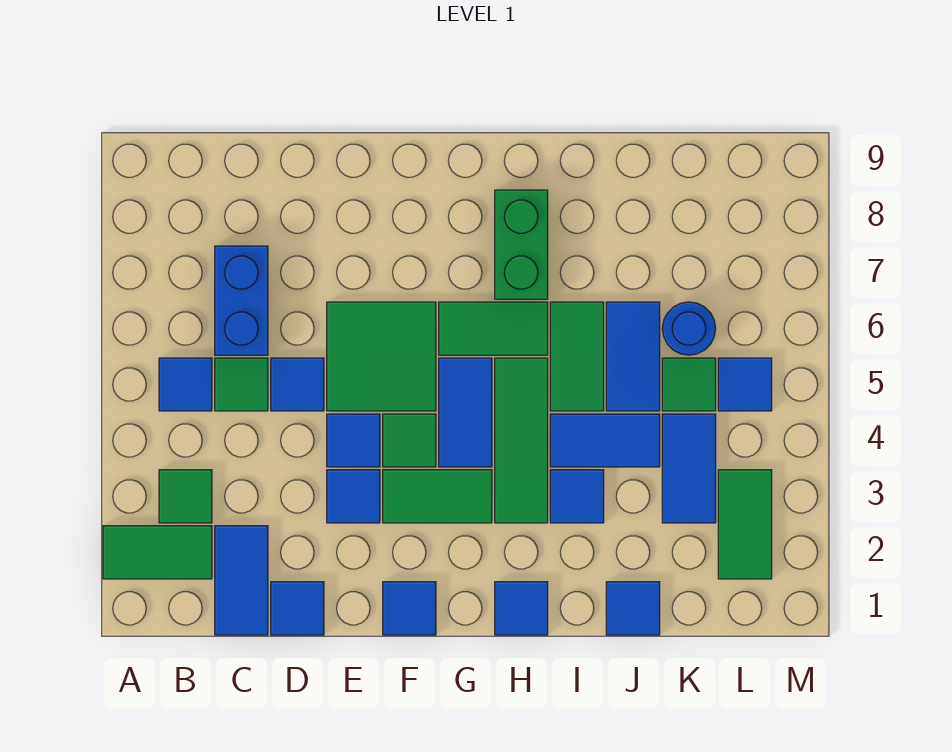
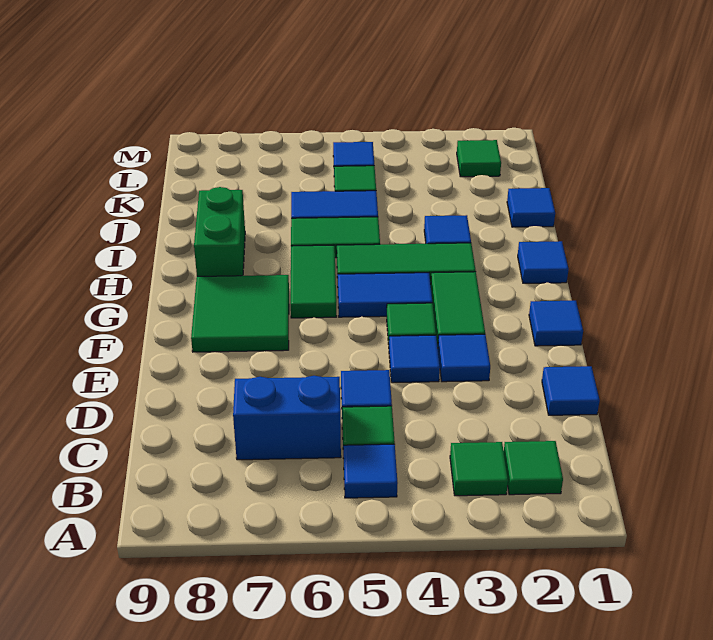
green tile A2:B2 level 1 -> green tile B2 level 1
blue tile C1:C2 level 1 -> none
green tile E5:F6 level 1 -> green tile F7:G8 level 1
green brick H7:H8 level 1 -> green brick H8:I8 level 1
blue tile I4:J4 level 1 -> none
blue tile K3:K4 level 1 -> none
blue round brick K6 level 1 -> none
green tile L2:L3 level 1 -> green tile L2 level 1

